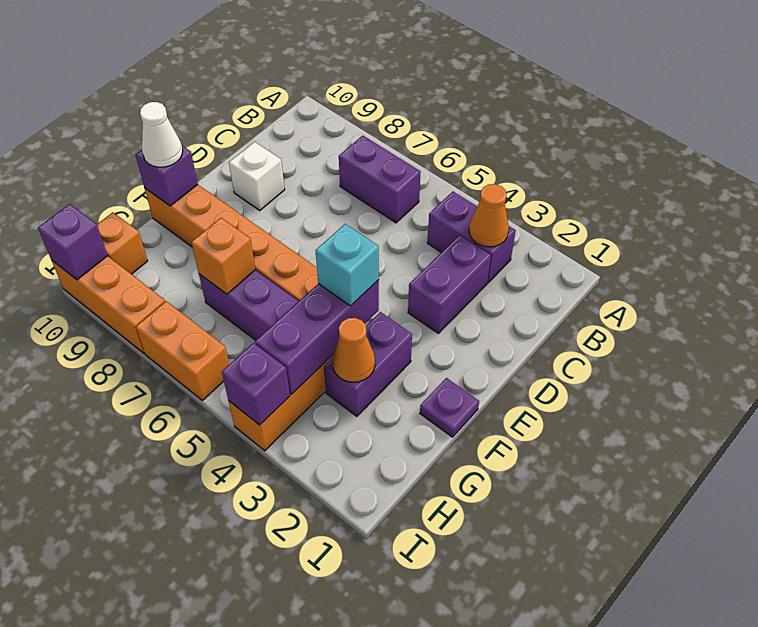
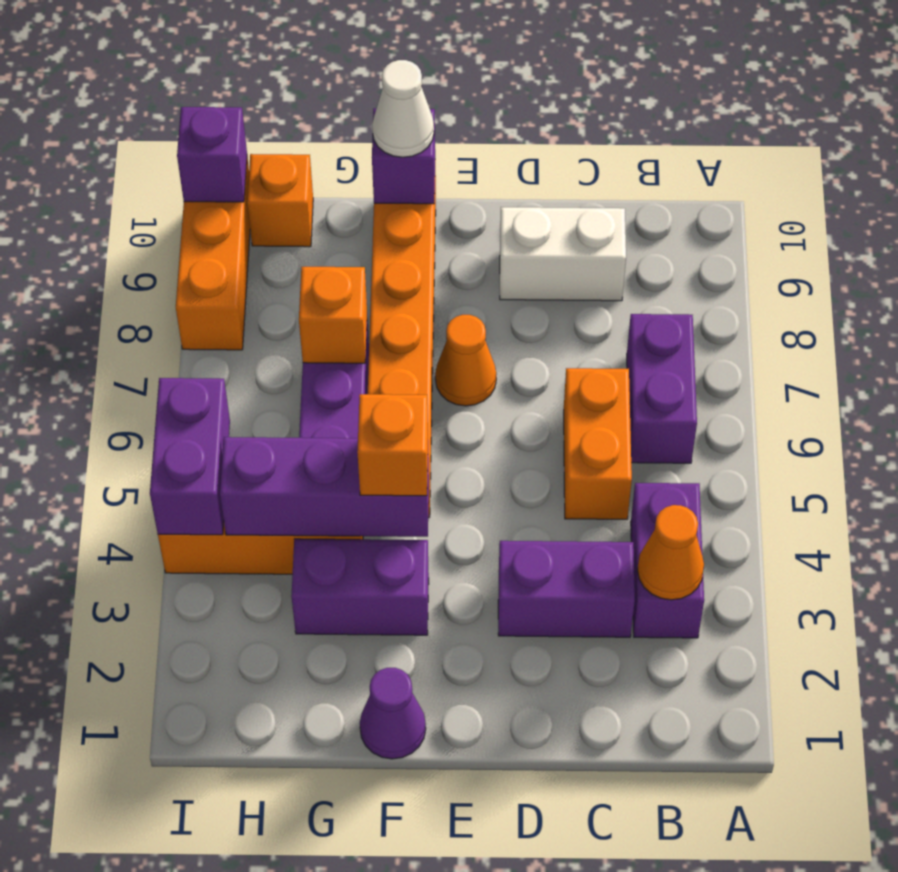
white brick D9 level 1 -> white brick C9:D9 level 1
purple plate F1 level 1 -> purple cone F1 level 1
cyan brick F4 level 3 -> orange brick F4 level 3
orange cone G3 level 2 -> orange cone E7 level 1
purple brick I4 level 2 -> purple brick I4:I5 level 2
orange brick I6:I7 level 1 -> orange brick C5:C6 level 1

